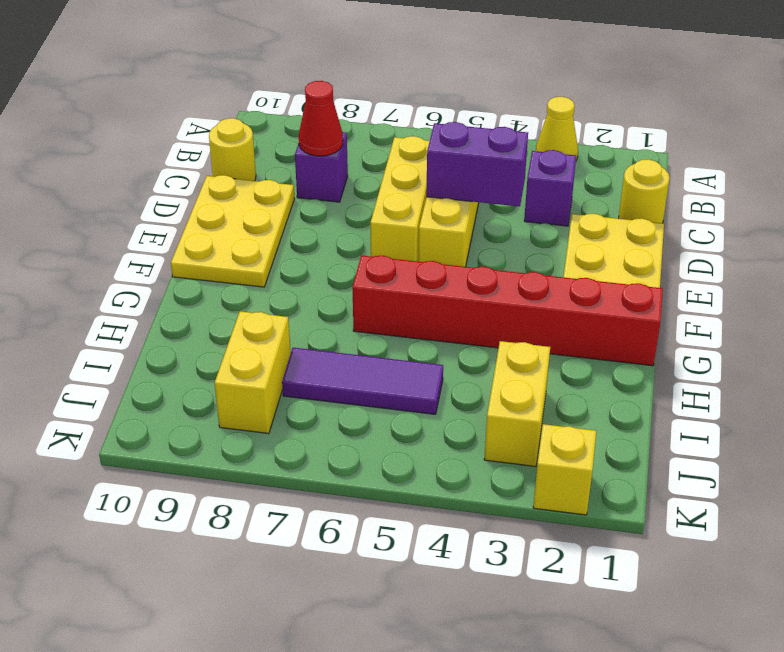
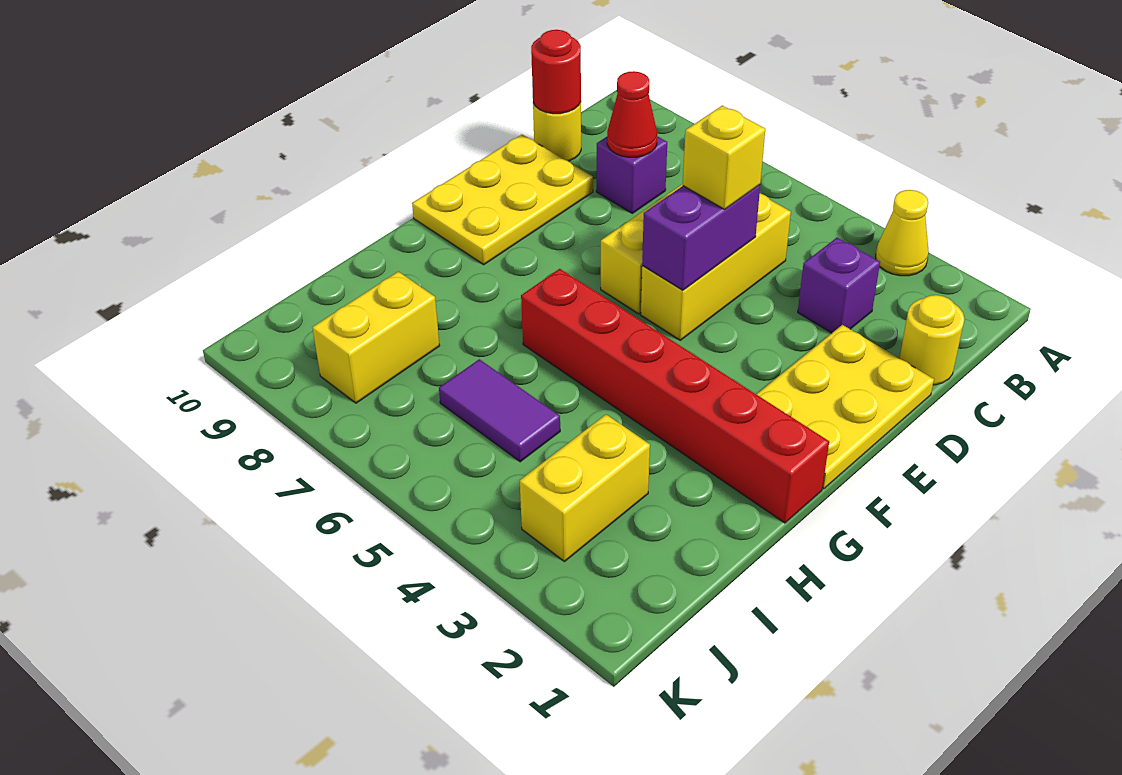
none -> red round brick C10 level 2
purple brick D4:D5 level 2 -> purple brick D5:E5 level 2
purple tile I5:I7 level 1 -> purple tile I5:I6 level 1
yellow brick K2 level 1 -> yellow brick D5 level 3

